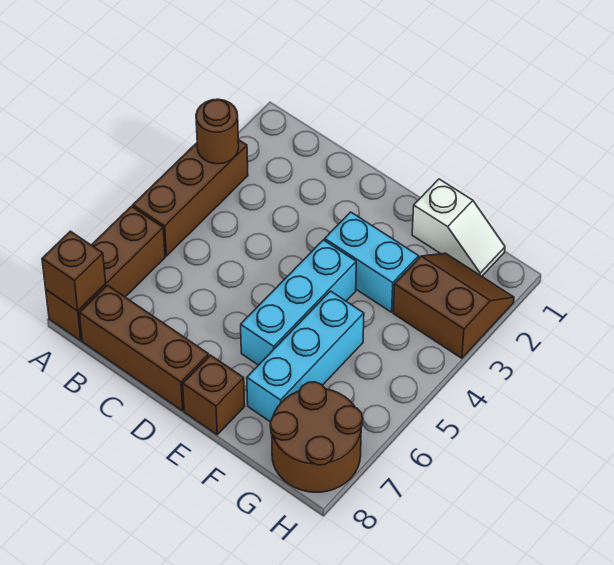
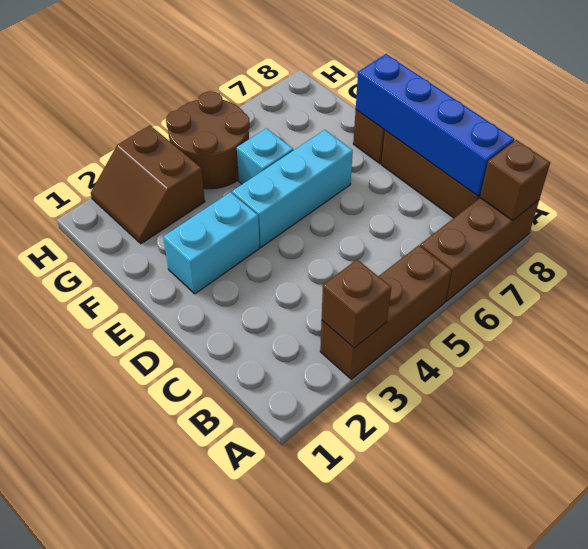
brown round brick A3 level 2 -> brown brick A3 level 2
none -> blue brick B8:E8 level 2
cyan brick E3:F3 level 1 -> cyan brick E2:E3 level 1
white slope F1:G1 level 1 top F -> none
cyan brick F5:F7 level 1 -> cyan brick F5 level 1
brown round brick G7:H8 level 1 -> brown round brick G4:H5 level 1

